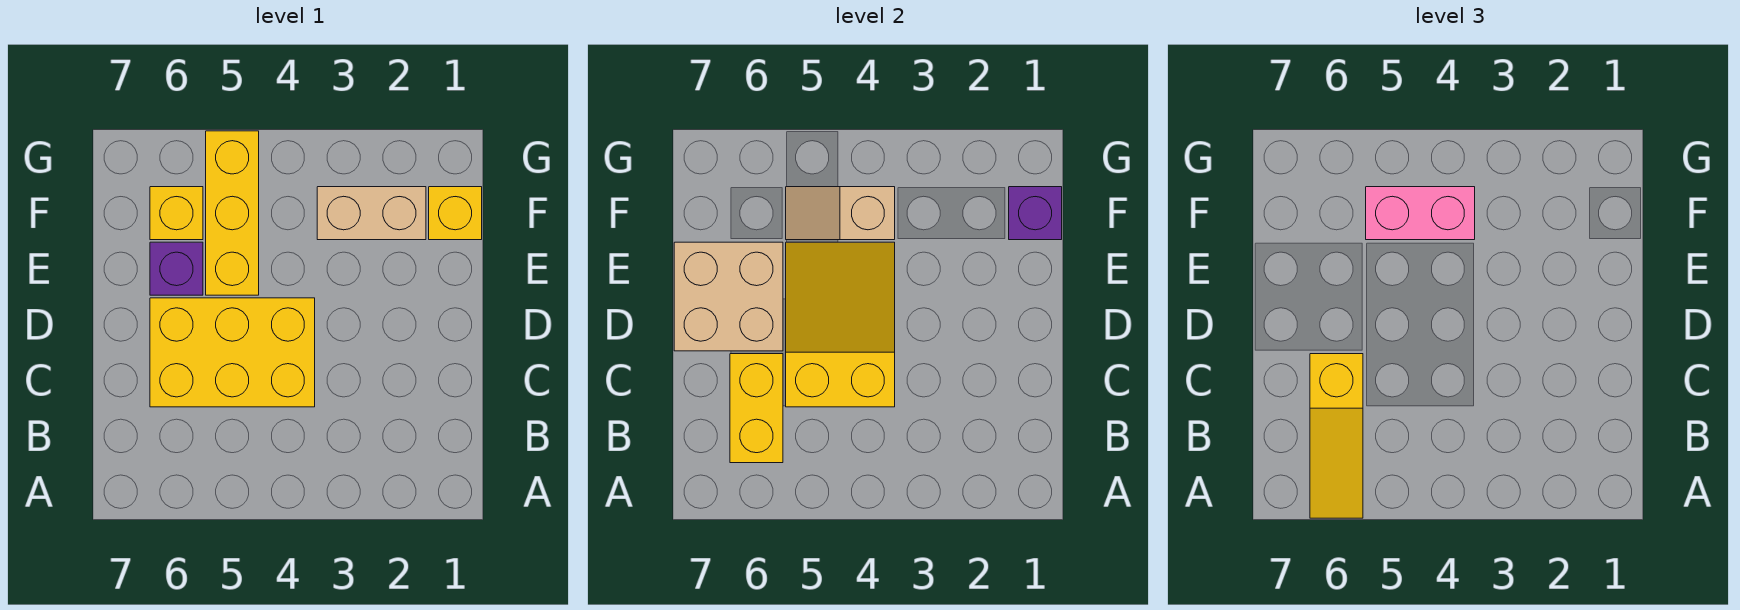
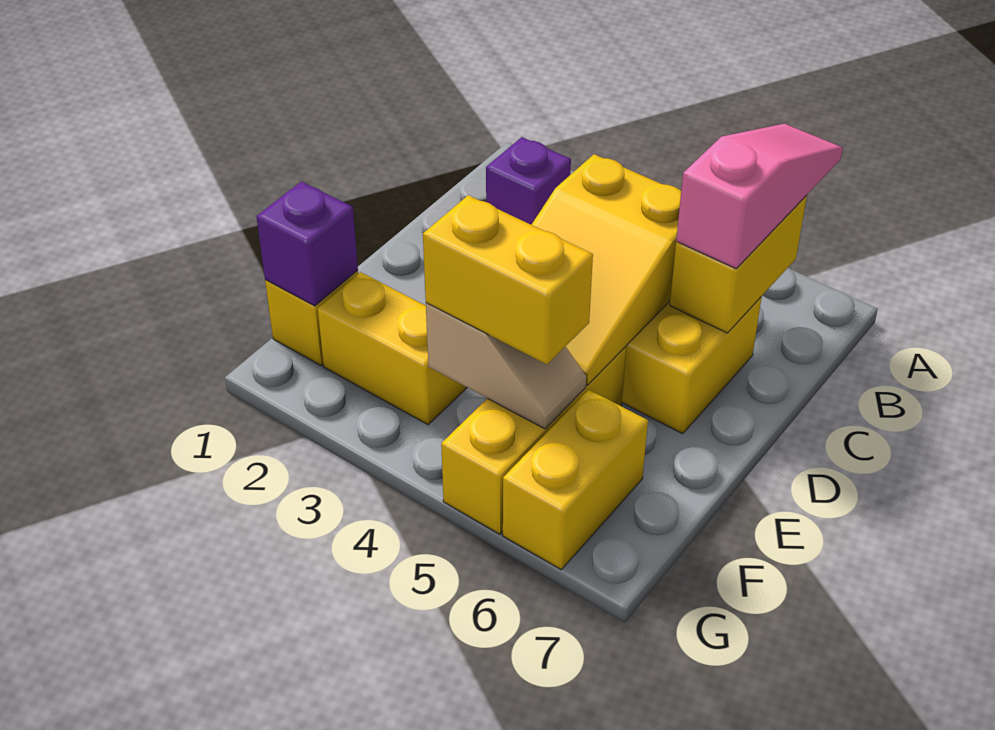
yellow slope A6:C6 level 3 top C -> pink slope A6:C6 level 3 top C
tan brick D6:E7 level 2 -> none
purple brick E6 level 1 -> purple brick B2 level 1
tan brick F2:F3 level 1 -> yellow brick F2:F3 level 1
pink brick F4:F5 level 3 -> yellow brick F4:F5 level 3
yellow brick F6 level 1 -> yellow brick F6:G6 level 1

